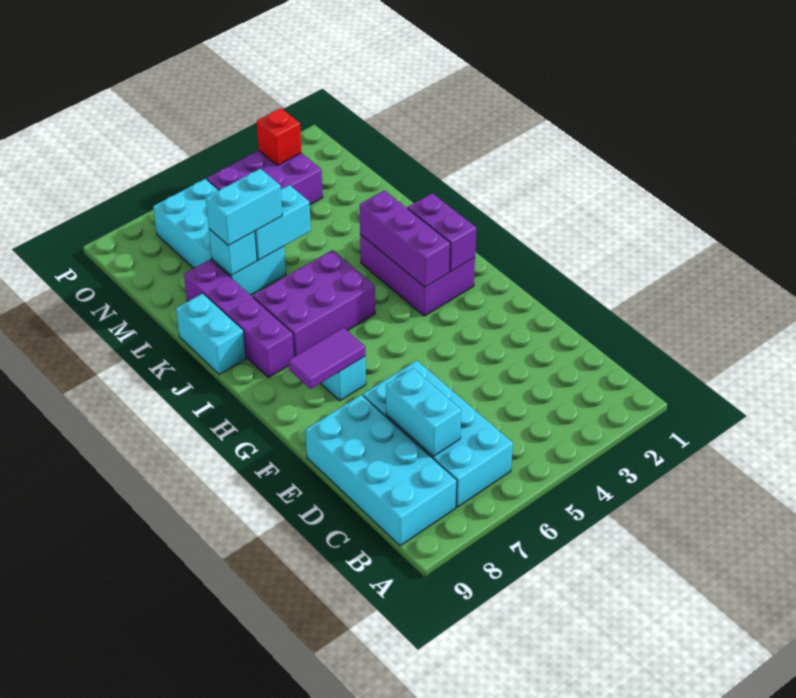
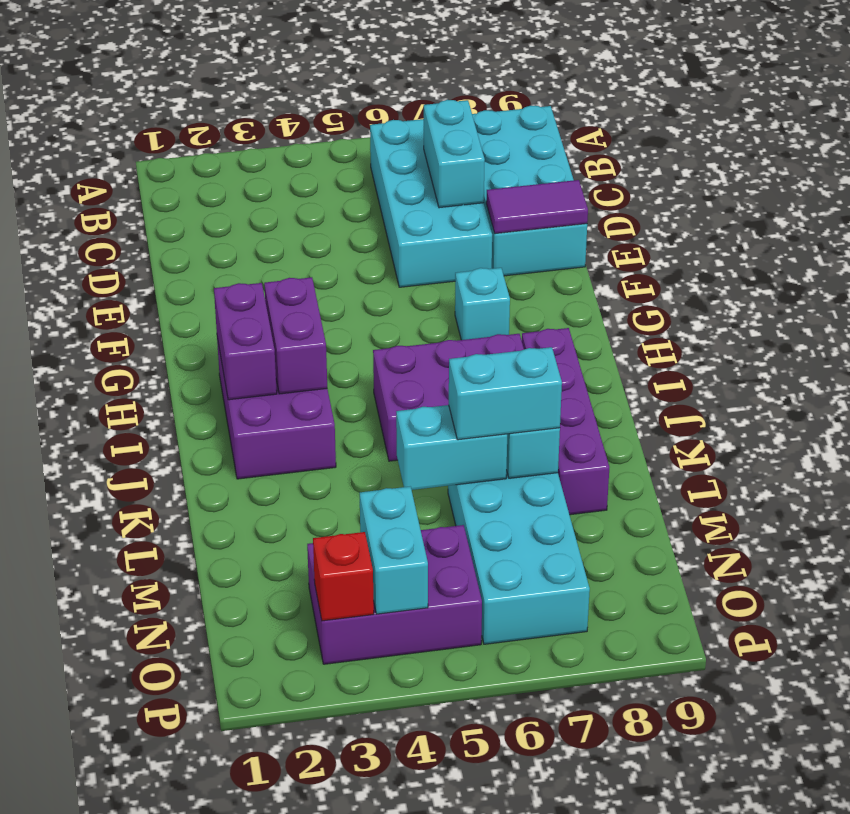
purple tile G7:G8 level 2 -> purple tile E8:E9 level 2
purple brick H3:J3 level 2 -> purple brick H3:I3 level 2
cyan brick J9:K9 level 1 -> cyan brick N4:O4 level 2

